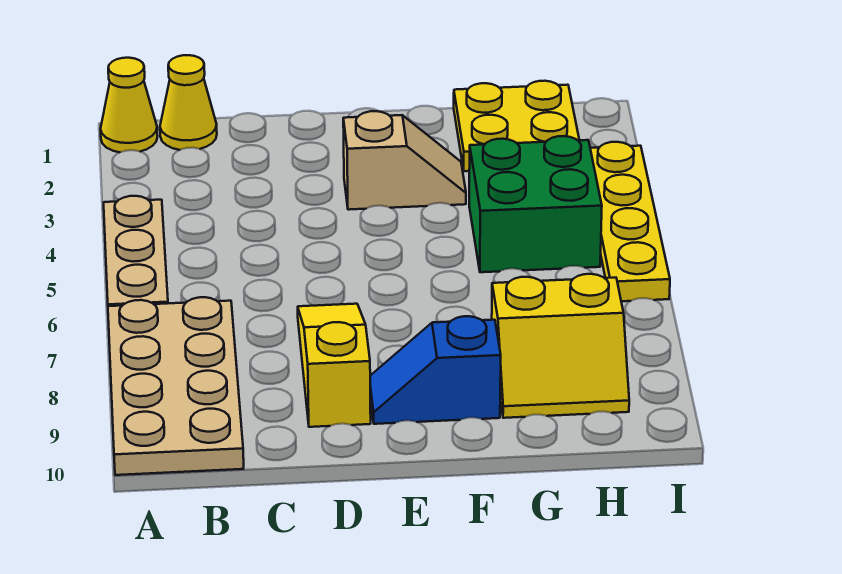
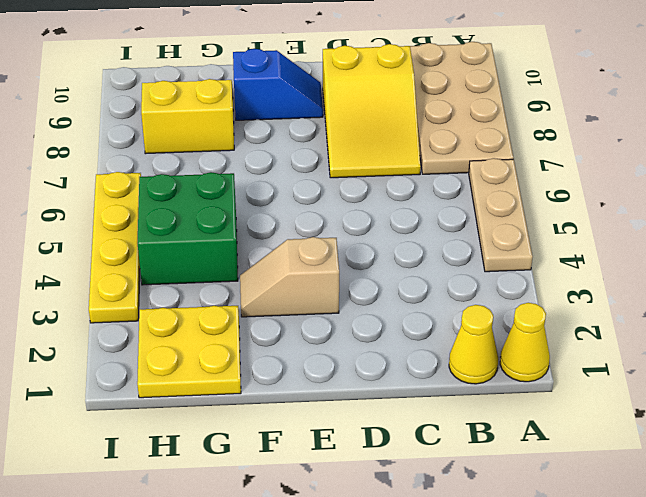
yellow slope D7:D9 level 1 top 9 -> yellow slope C7:D9 level 1 top 9

